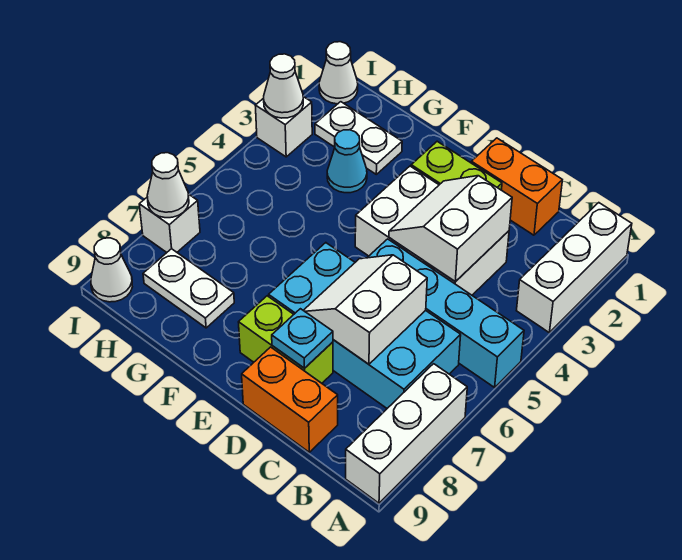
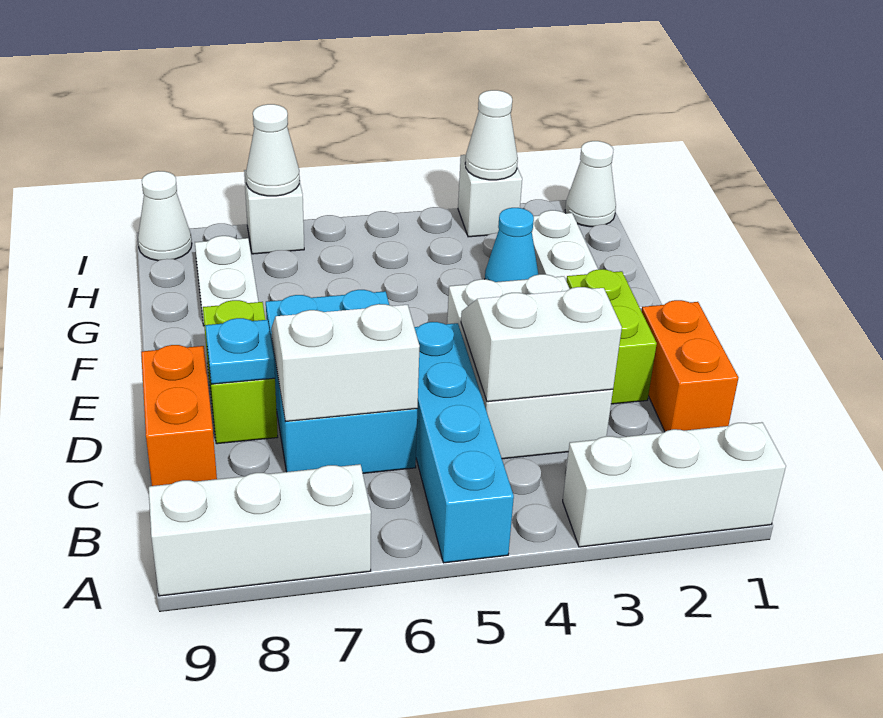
cyan brick B6:E7 level 1 -> cyan brick C6:E7 level 1

